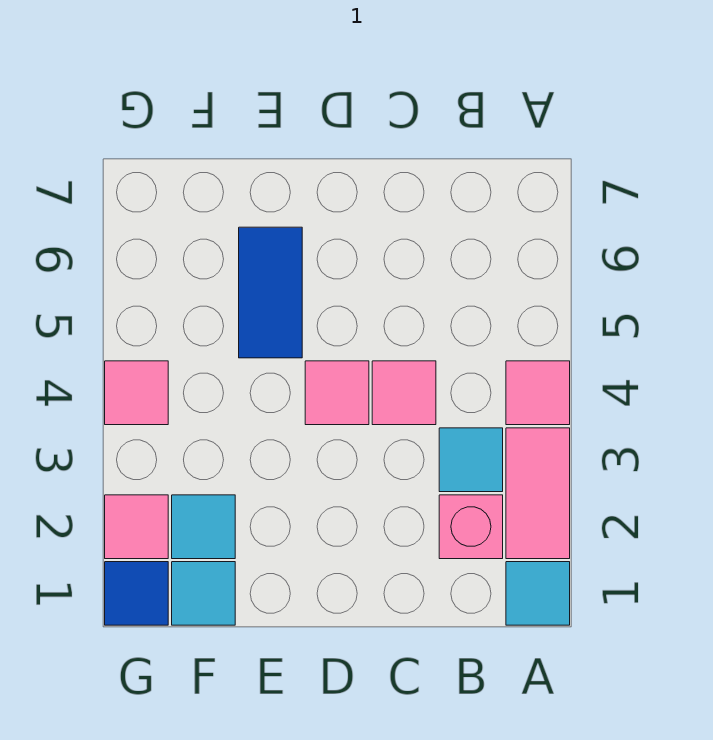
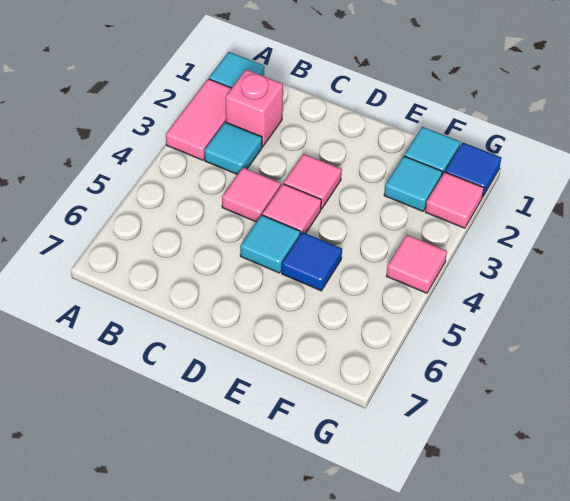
pink tile A4 level 1 -> pink tile D3 level 1
none -> cyan tile D5 level 1
blue tile E5:E6 level 1 -> blue tile E5 level 1

